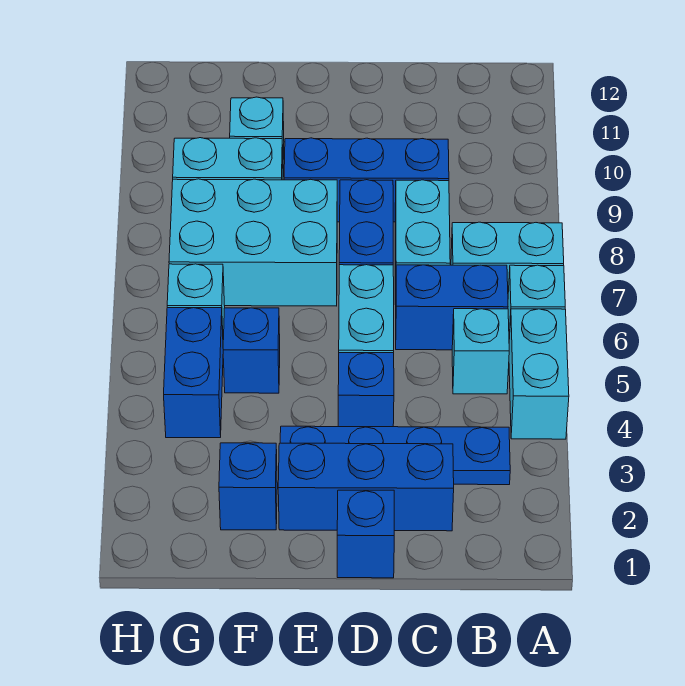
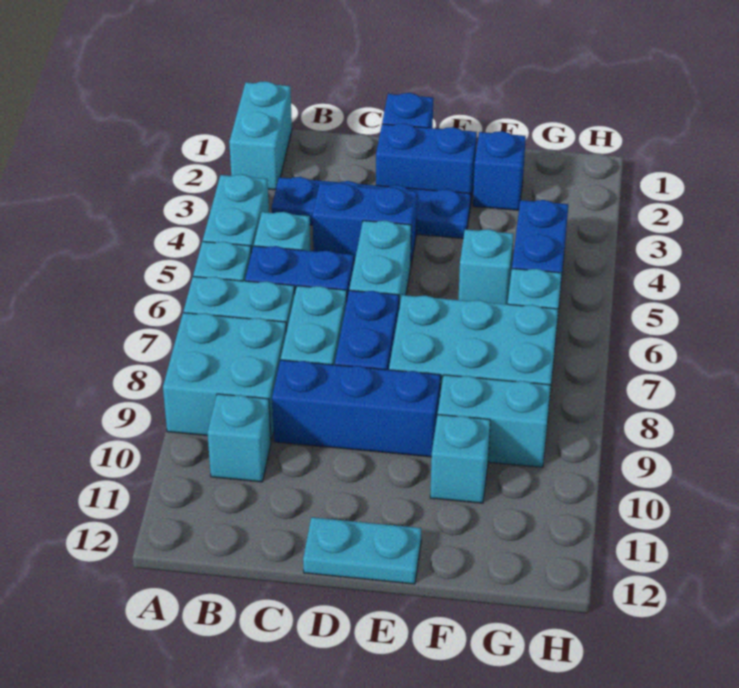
none -> cyan brick A1:A2 level 1
none -> cyan brick A8:B9 level 1
none -> cyan brick B10 level 1
blue brick C2:E2 level 1 -> blue brick D2:E2 level 1
blue brick D4 level 1 -> blue brick C4:D4 level 1
none -> cyan plate D12:E12 level 1
blue brick F5 level 1 -> cyan brick F5 level 1

